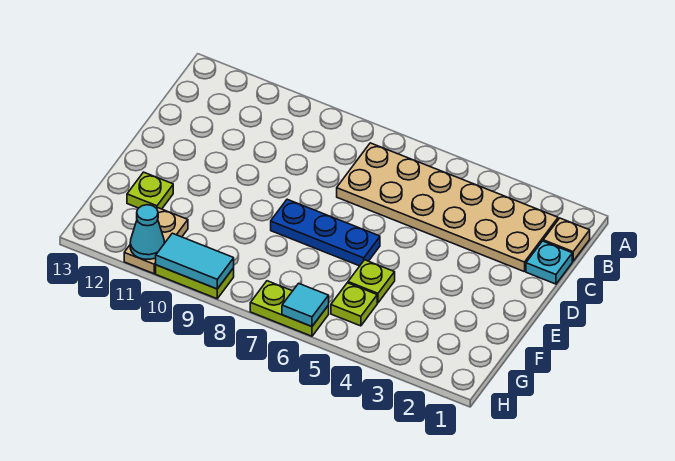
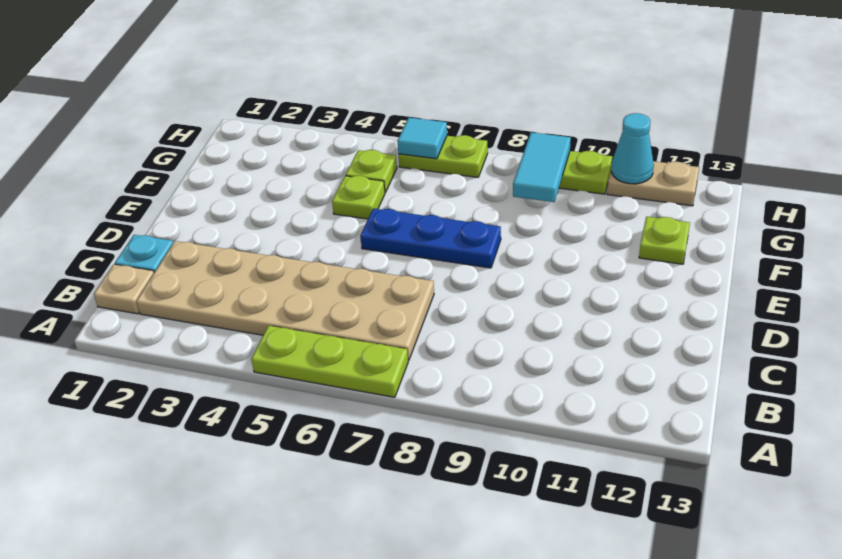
none -> lime plate A5:A7 level 1
tan plate G11:H11 level 1 -> tan plate H11:H12 level 1
cyan tile H9:H10 level 2 -> cyan tile G9:H9 level 2

